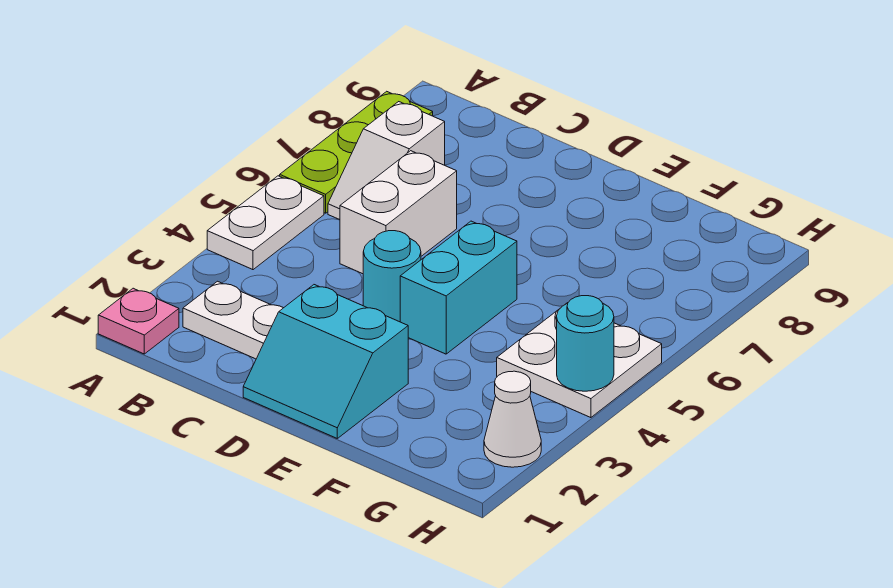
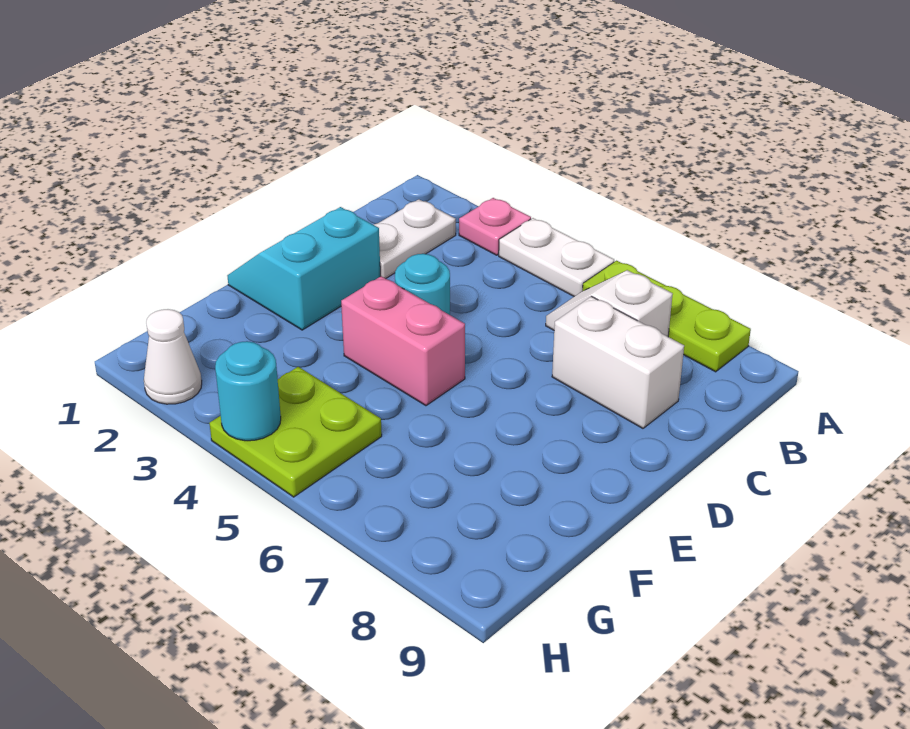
pink plate A1 level 1 -> pink plate A3 level 1
white brick C5:C6 level 1 -> white brick C7:C8 level 1
cyan brick E4:E5 level 1 -> pink brick E4:E5 level 1
white plate G4:H5 level 1 -> lime plate G4:H5 level 1

